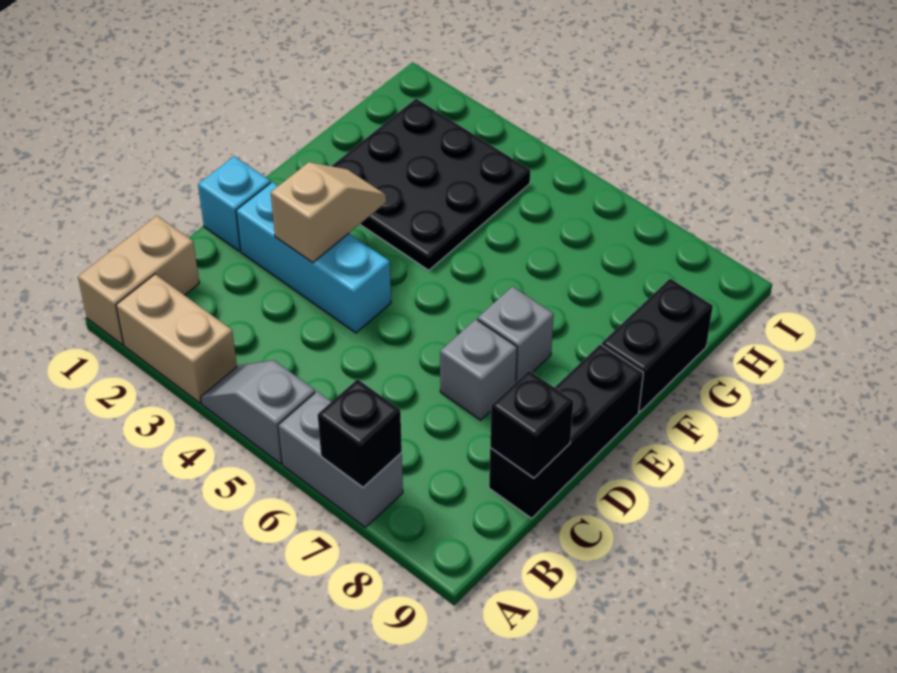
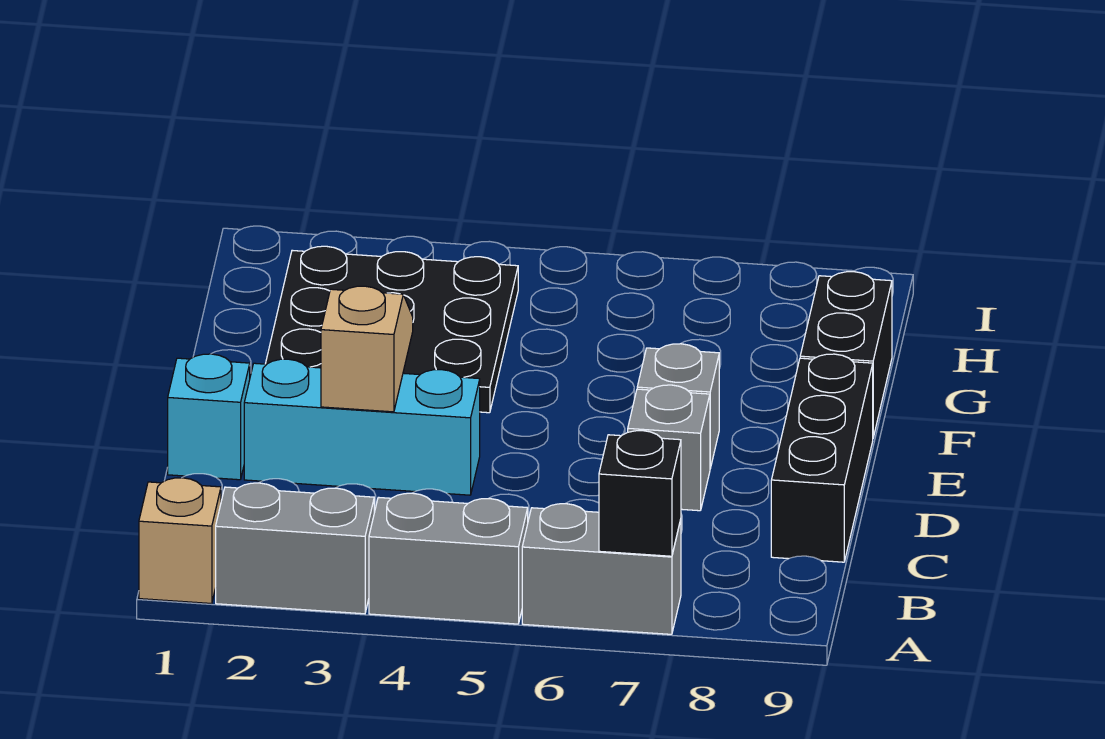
tan brick A1:B1 level 1 -> tan brick A1 level 1
tan brick A2:A3 level 1 -> grey brick A2:A3 level 1
grey slope A4:A5 level 1 top 5 -> grey brick A4:A5 level 1
black brick C9 level 2 -> none

